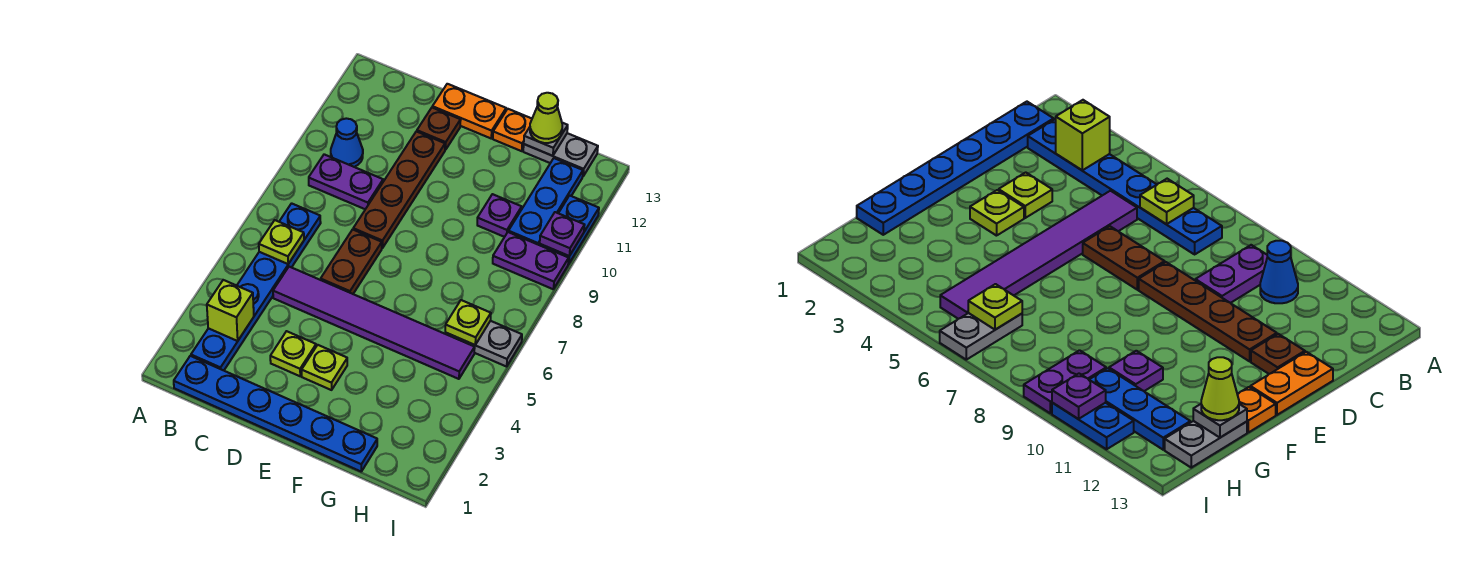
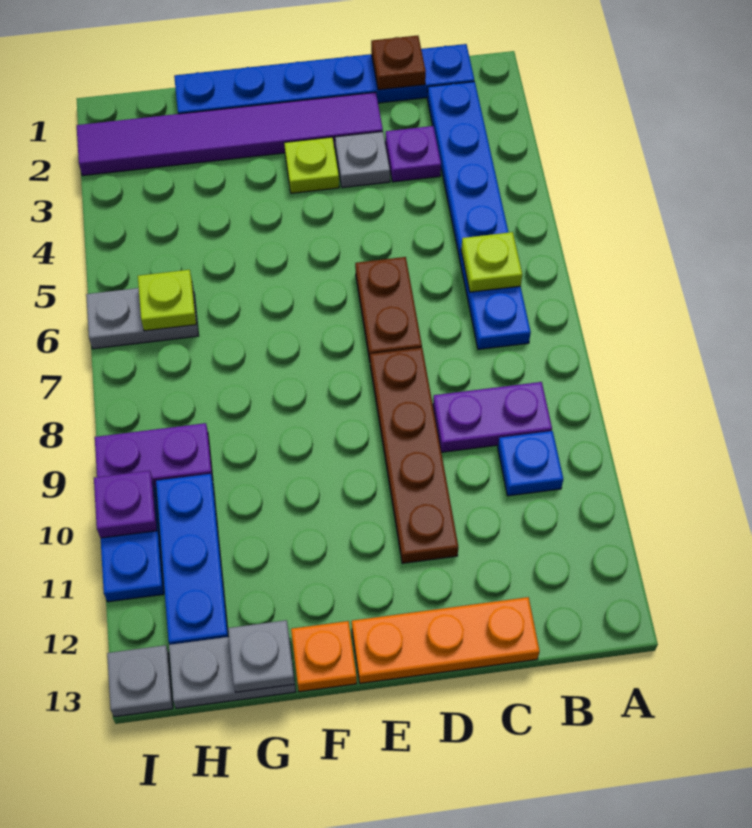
lime brick B3 level 2 -> none
blue cone B10 level 1 -> blue plate B10 level 1
purple tile C5:H5 level 1 -> purple tile D2:I2 level 1
lime plate D3 level 1 -> grey plate D3 level 1
brown plate D12 level 1 -> brown plate C1 level 2
orange plate D13:E13 level 1 -> orange plate C13:E13 level 1
purple plate G10 level 1 -> purple plate C3 level 1
lime cone G13 level 3 -> none
none -> grey plate I13 level 1

